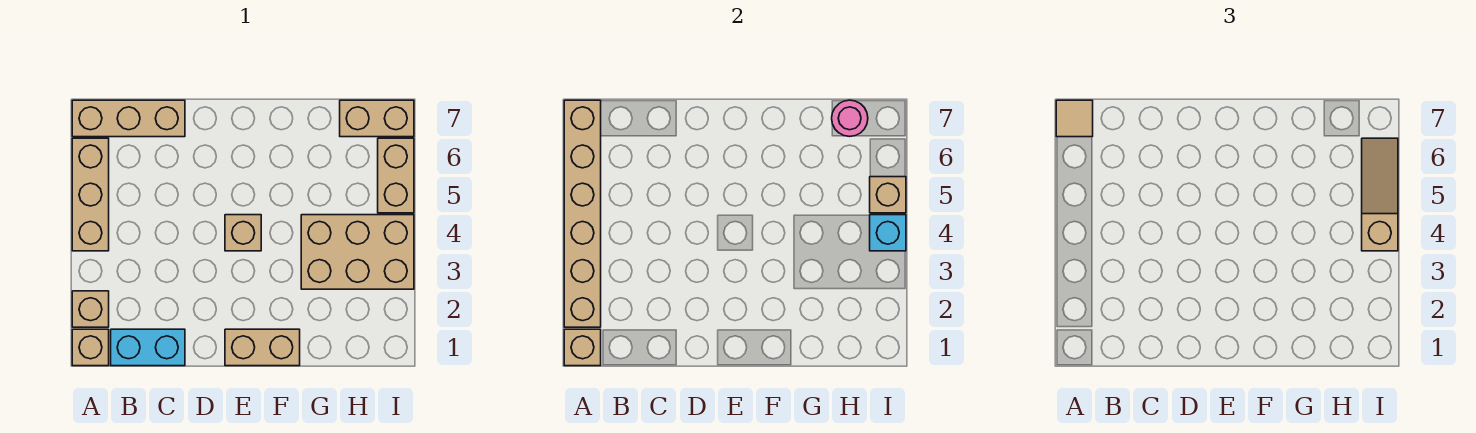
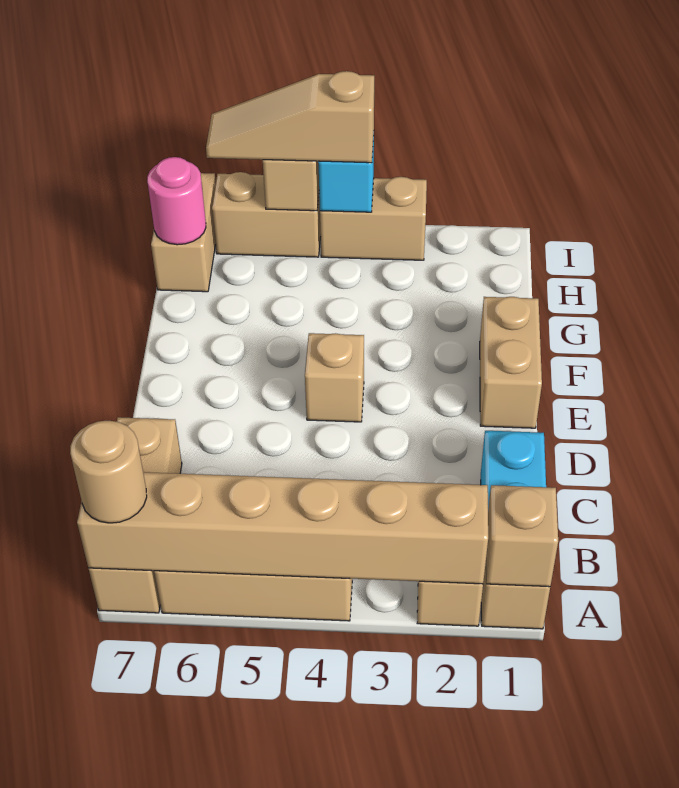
tan tile A7 level 3 -> tan round brick A7 level 3
tan brick G3:I4 level 1 -> tan brick I3:I4 level 1

